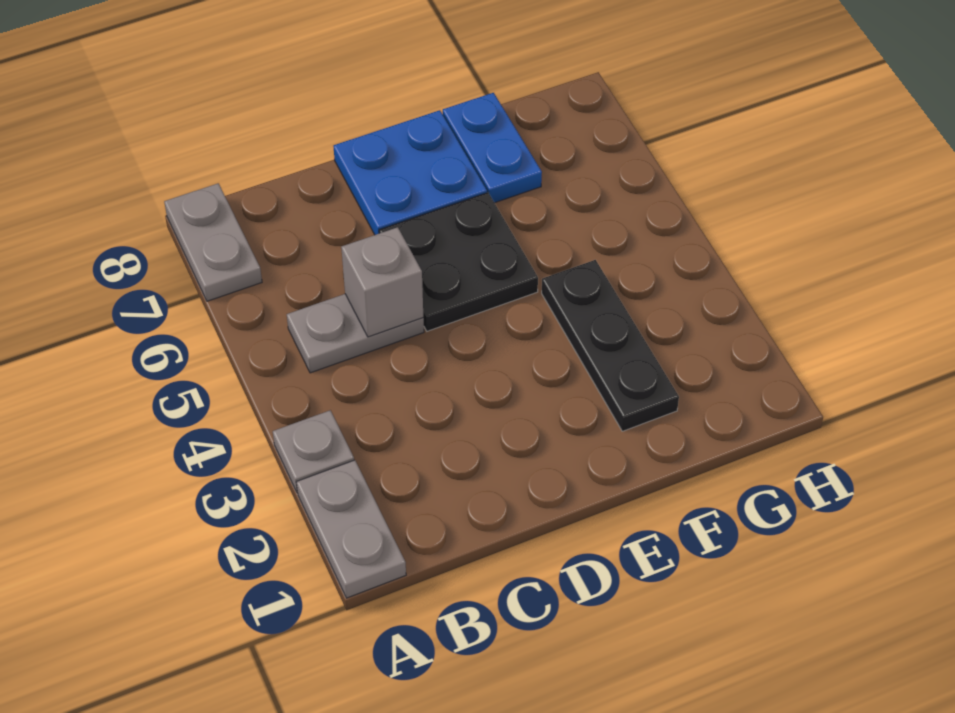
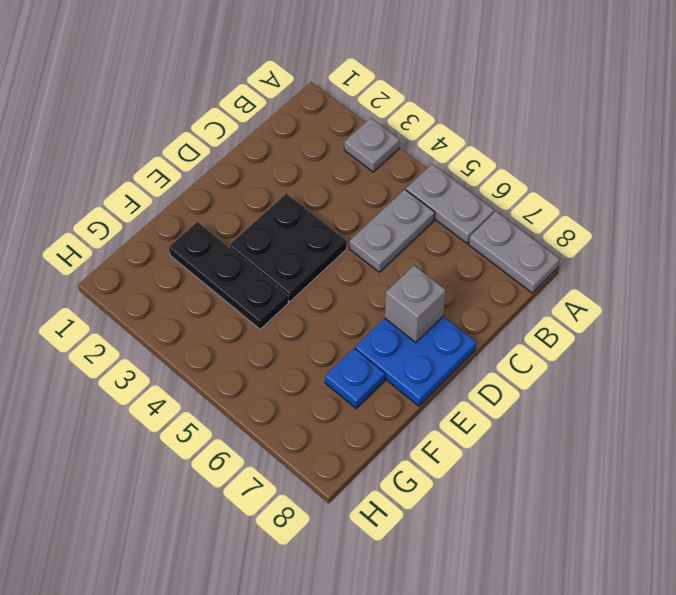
grey plate A1:A2 level 1 -> grey plate A5:A6 level 1
grey brick C5 level 2 -> grey brick D7 level 2
black plate D5:E6 level 1 -> black plate D3:E4 level 1
blue plate F7:F8 level 1 -> blue plate F7 level 1

